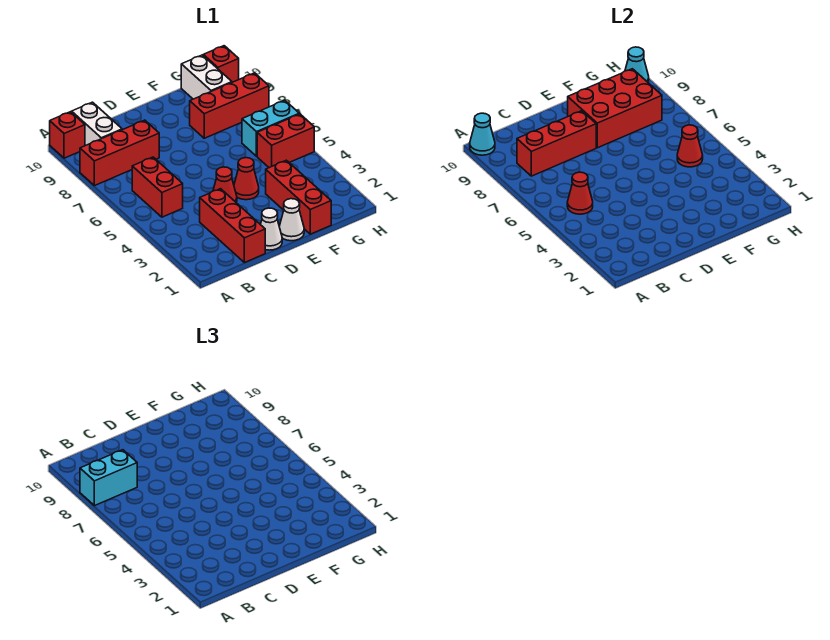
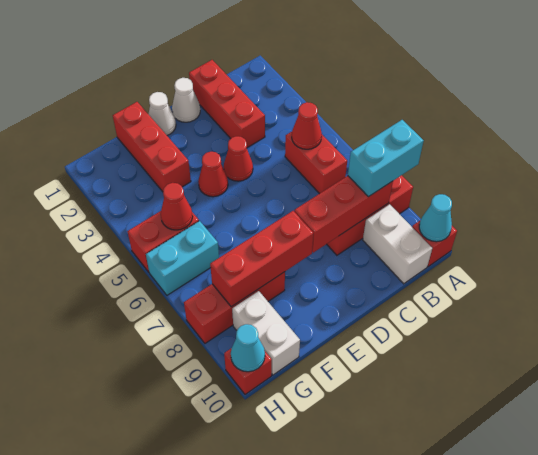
red brick E8:G9 level 2 -> red brick E8:G8 level 2

